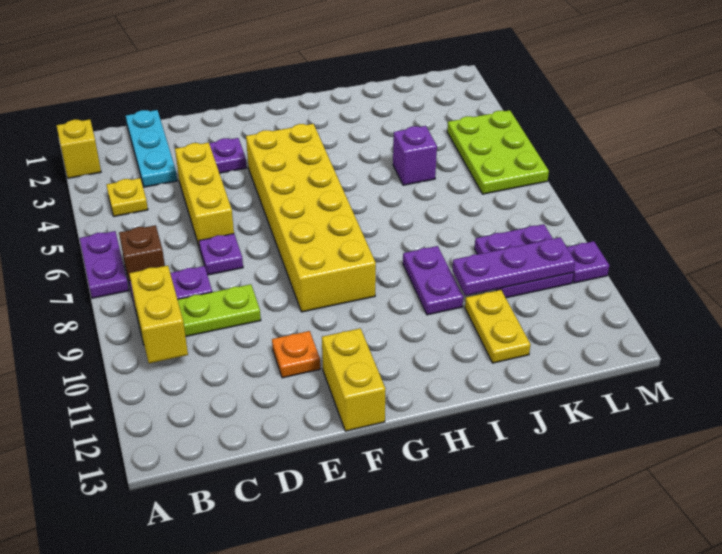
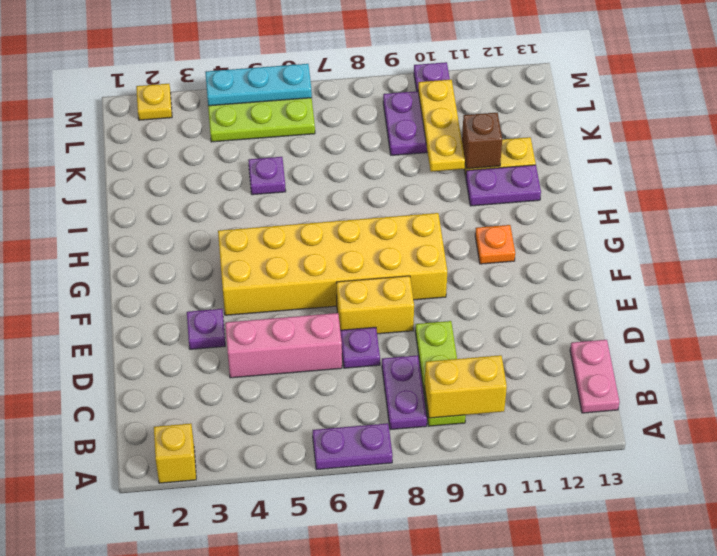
yellow plate B4 level 1 -> yellow plate M2 level 1
brown brick B7 level 1 -> brown brick J11 level 2
none -> pink plate B13:C13 level 1
cyan plate C1:C3 level 1 -> cyan plate M4:M6 level 2
yellow brick D4:D6 level 1 -> pink brick D4:D6 level 1
orange plate E11 level 1 -> orange plate G11 level 1
yellow brick F12:F13 level 1 -> yellow brick E7:E8 level 1
purple plate I9:I10 level 1 -> purple plate I11:I12 level 1
purple brick J5 level 1 -> purple plate J5 level 1
purple plate J10:L10 level 2 -> yellow plate J10:L10 level 2

